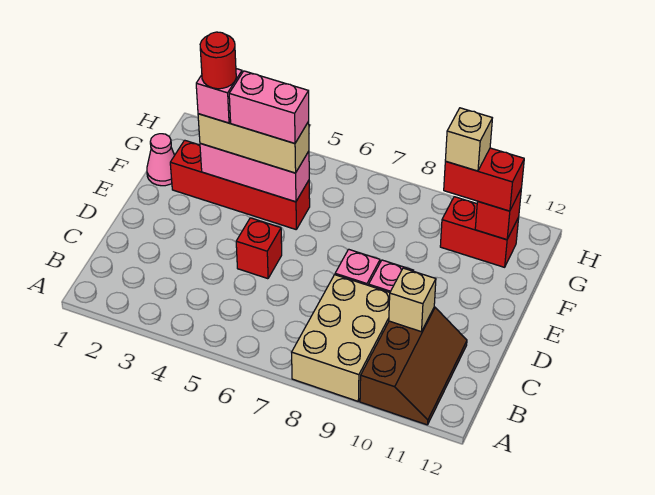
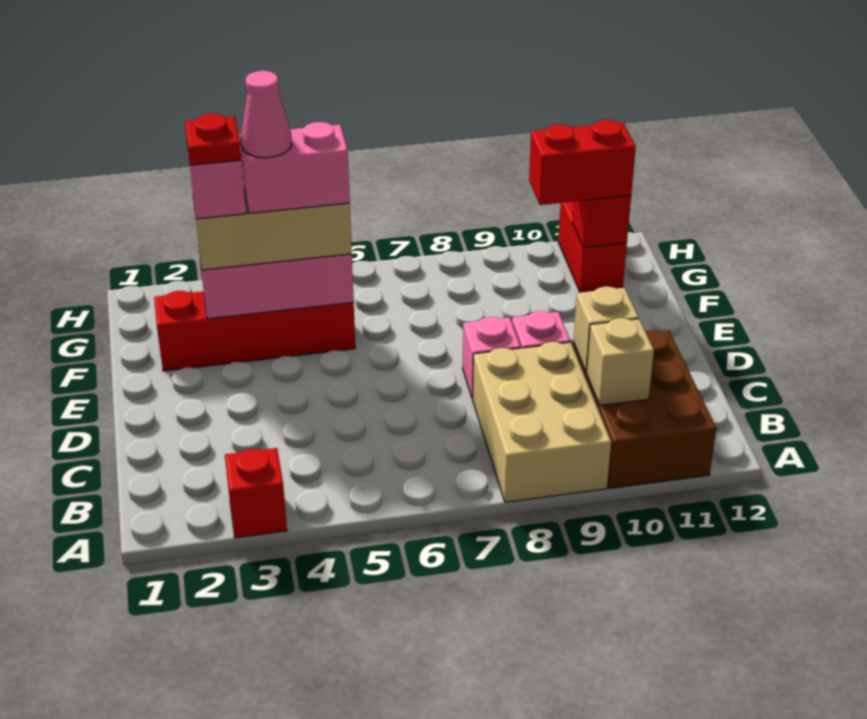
brown slope A10:C11 level 1 top 10 -> brown brick A10:C11 level 1
red brick D5 level 1 -> red brick A3 level 1
pink cone F1 level 1 -> pink cone F4 level 5
red round brick F3 level 5 -> red plate F3 level 5
red brick G10:G11 level 1 -> red brick G11:H11 level 1
tan brick G10 level 4 -> tan brick B10 level 2

